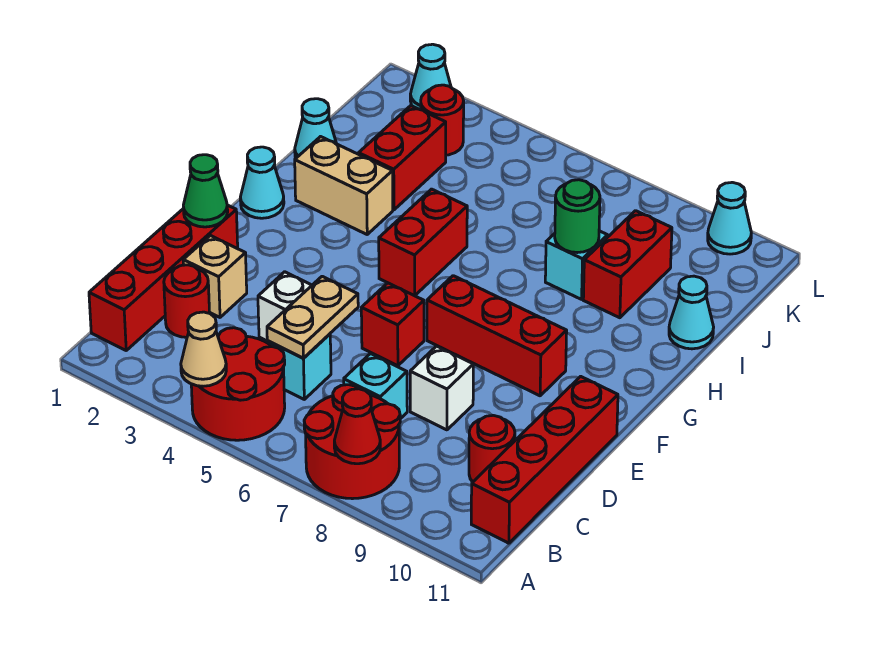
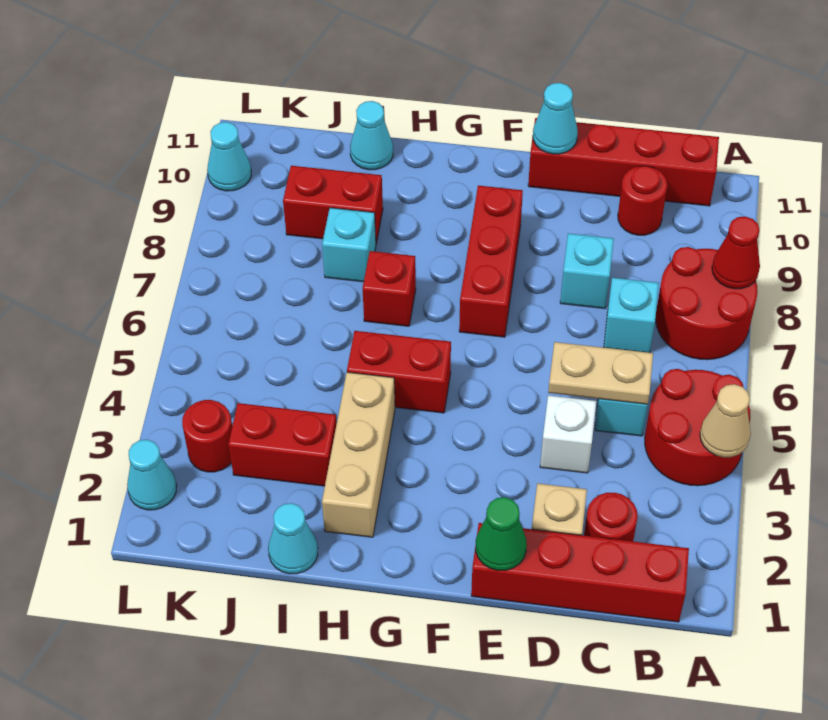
white brick D8 level 1 -> cyan brick D8 level 1
red brick E6 level 1 -> red brick H7 level 1
cyan cone G1 level 1 -> cyan cone E11 level 2
tan brick H2:H3 level 1 -> tan brick H2:H4 level 1
green round brick I8 level 2 -> none

